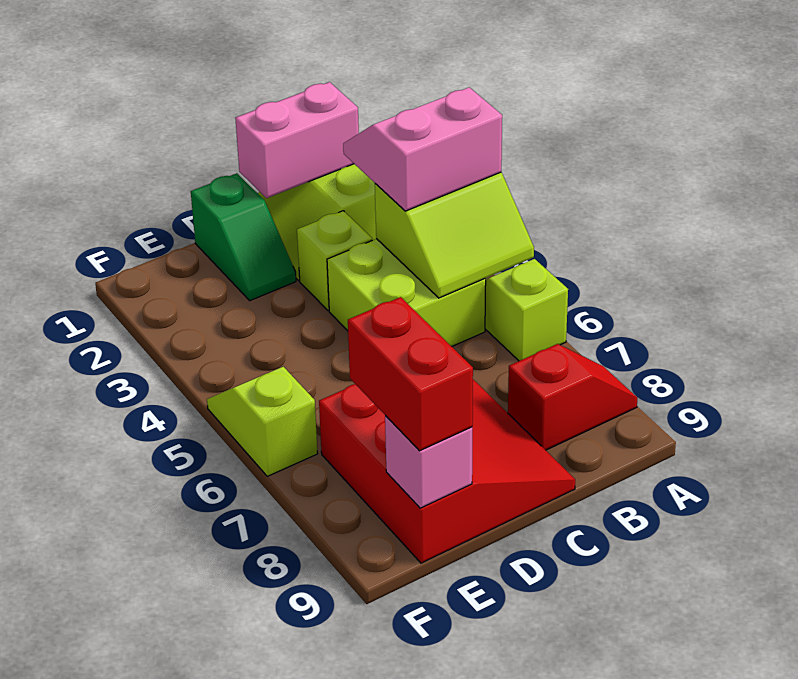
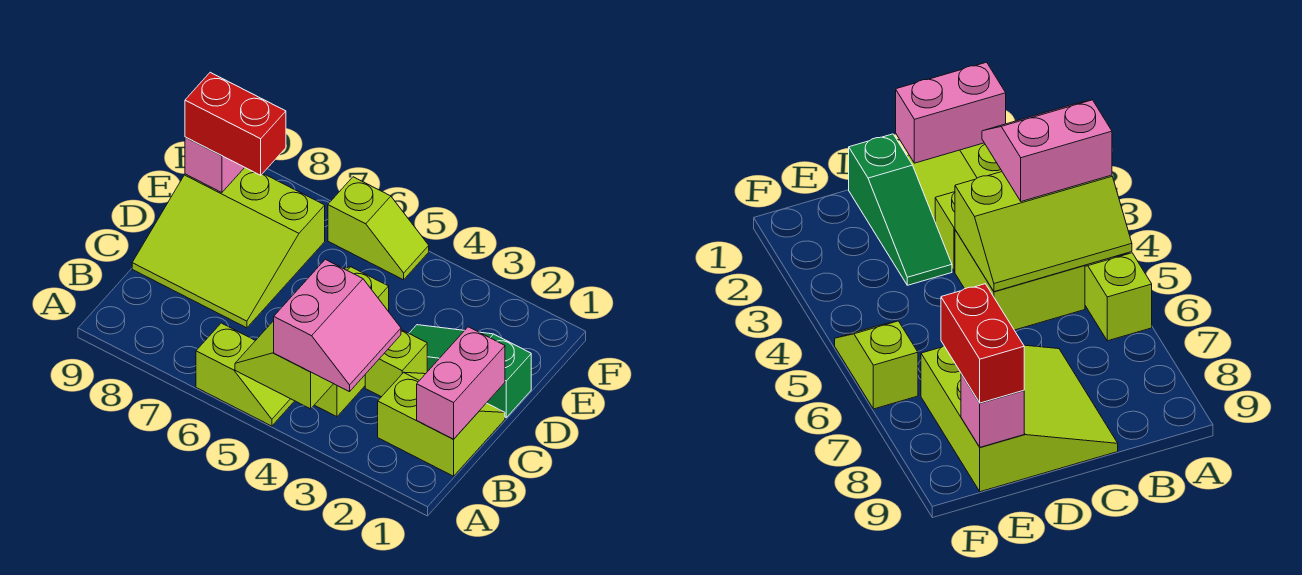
lime slope A4:B5 level 2 top 4 -> lime slope A4:C5 level 2 top 4
red slope A8:B8 level 1 top B -> none
red slope C7:E9 level 1 top E -> lime slope C7:E9 level 1 top E
green slope D1:D2 level 1 top 1 -> green slope D1:D3 level 1 top 1

